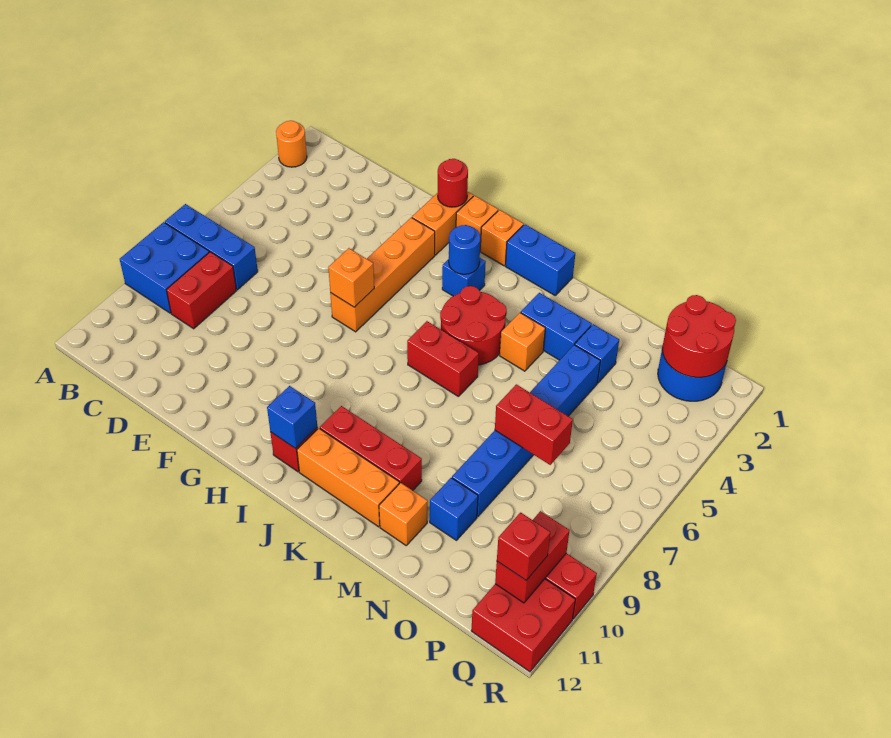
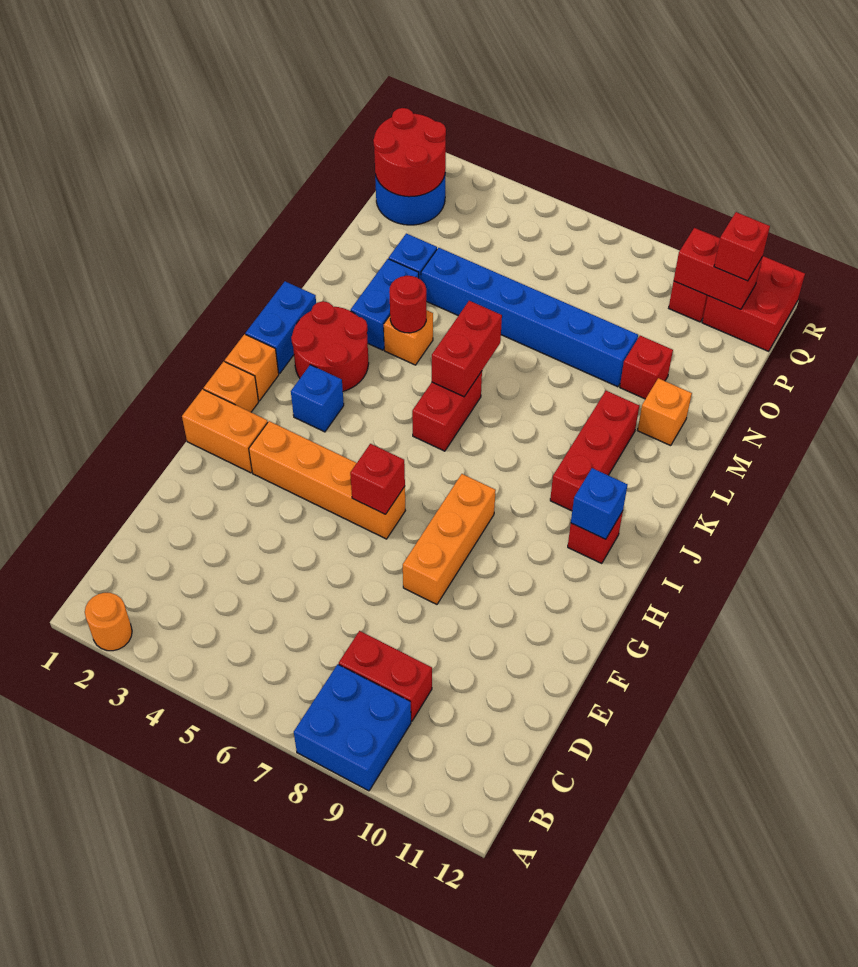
blue brick A7:C7 level 1 -> none
red round brick G1 level 2 -> red round brick L4 level 2
orange brick G6 level 2 -> red brick G6 level 2
blue round brick I3 level 2 -> none
red round brick J4:K5 level 1 -> red round brick J2:K3 level 1
orange brick J11:L11 level 1 -> orange brick F8:H8 level 1
red brick N7:O7 level 2 -> red brick K6:L6 level 2
blue brick N10 level 1 -> red brick N10 level 1

